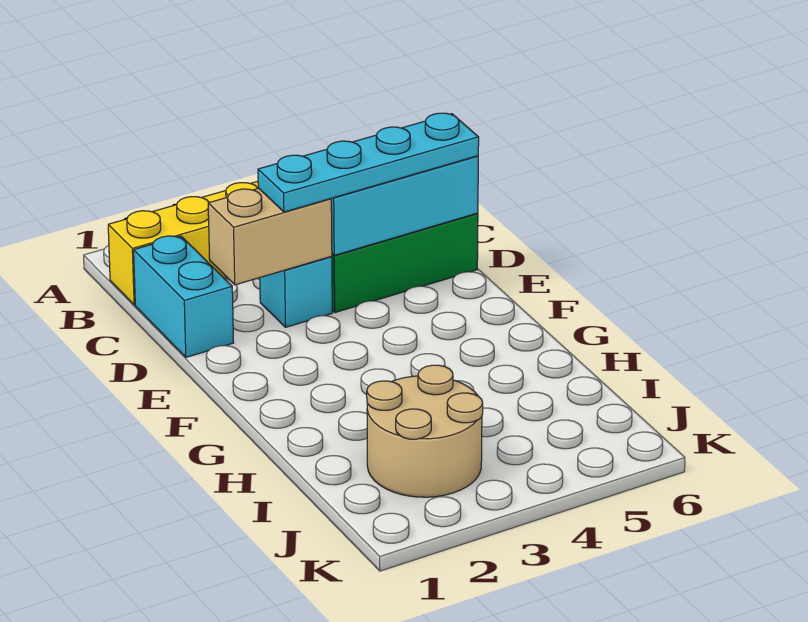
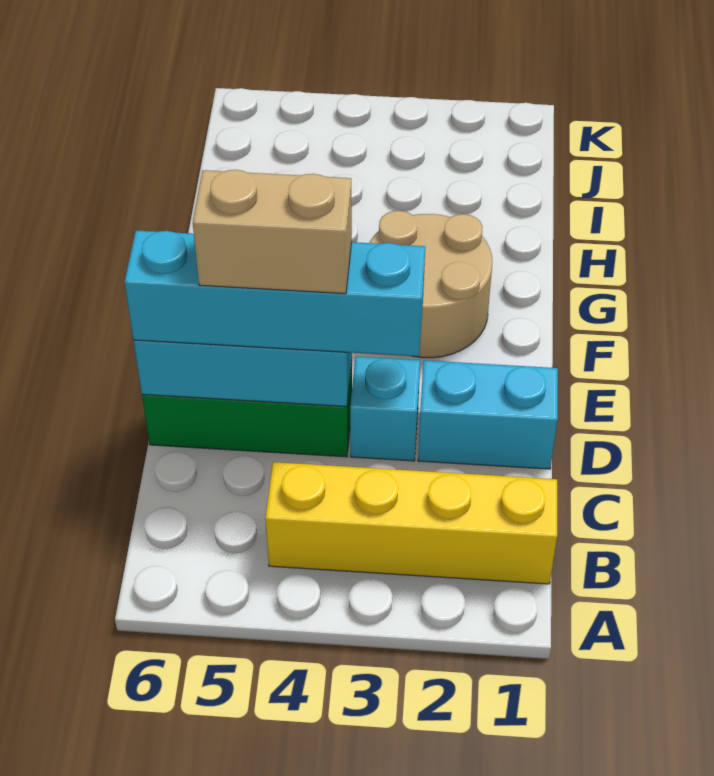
cyan brick C1:D1 level 1 -> cyan brick D1:D2 level 1
tan brick D2:D3 level 2 -> tan brick D4:D5 level 4
cyan plate D3:D6 level 3 -> cyan brick D3:D6 level 3
tan round brick I2:J3 level 1 -> tan round brick F2:G3 level 1

